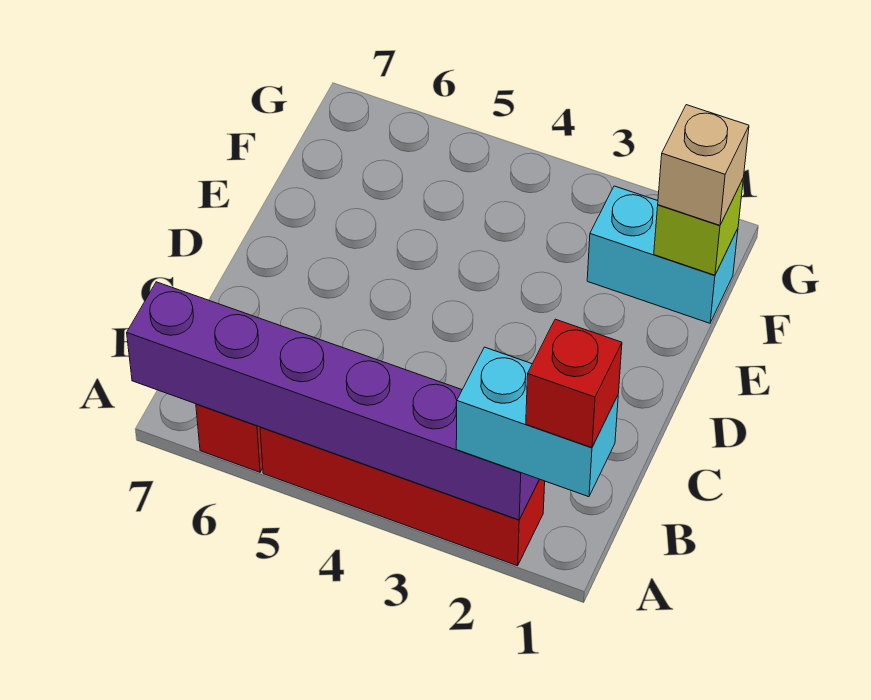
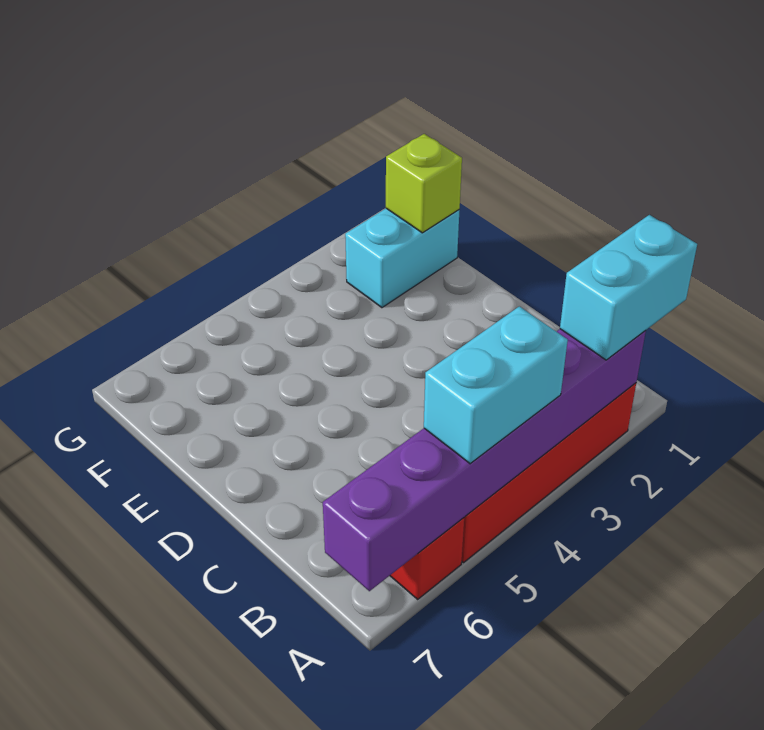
red brick A1 level 4 -> none
none -> cyan brick A4:A5 level 3
tan brick F1 level 3 -> none

